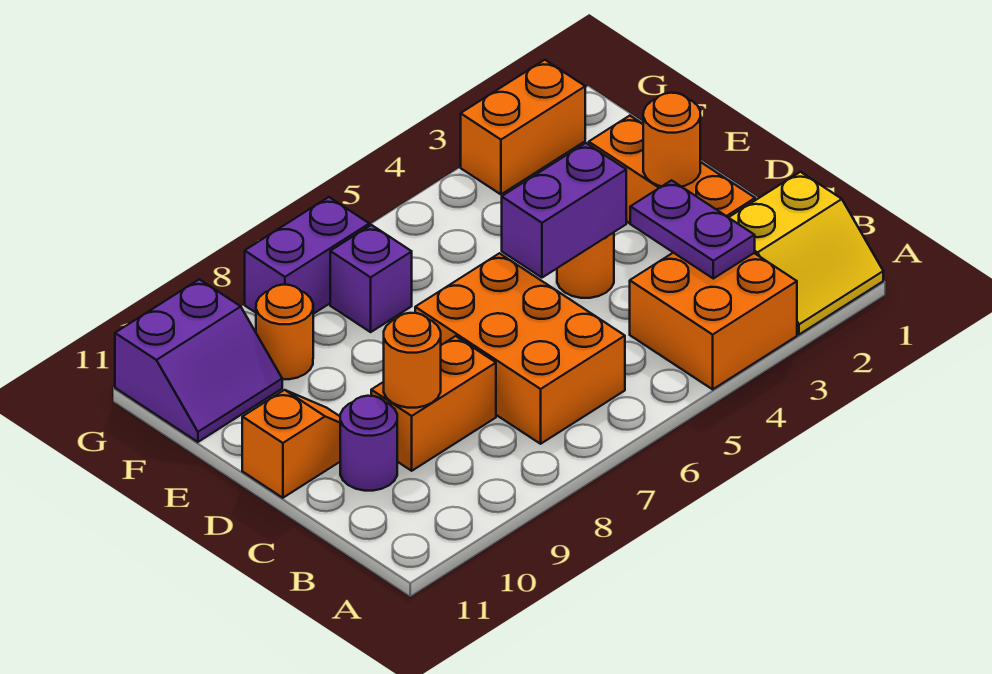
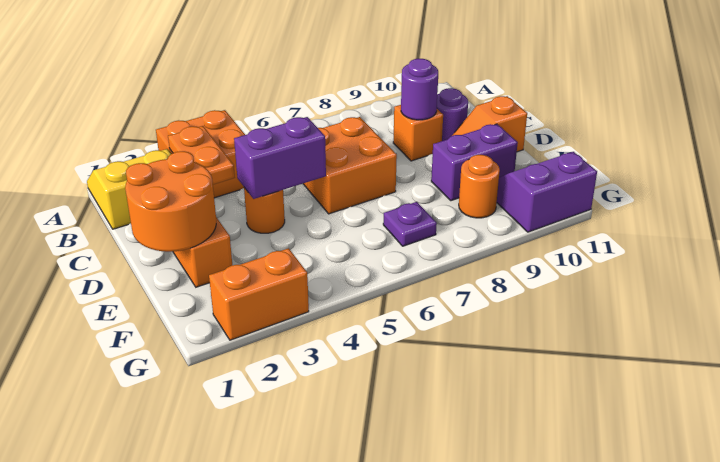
purple plate B3:C3 level 2 -> orange plate B3:C3 level 2
orange brick B6:D7 level 1 -> orange brick C6:D7 level 1
orange brick C8:C9 level 1 -> orange brick C9 level 1
orange round brick C9 level 2 -> purple round brick C9 level 2
orange round brick D2 level 2 -> orange round brick D1:E2 level 2
purple brick F7 level 1 -> purple plate F7 level 1
purple brick G7:G8 level 1 -> purple brick E9:E10 level 1

